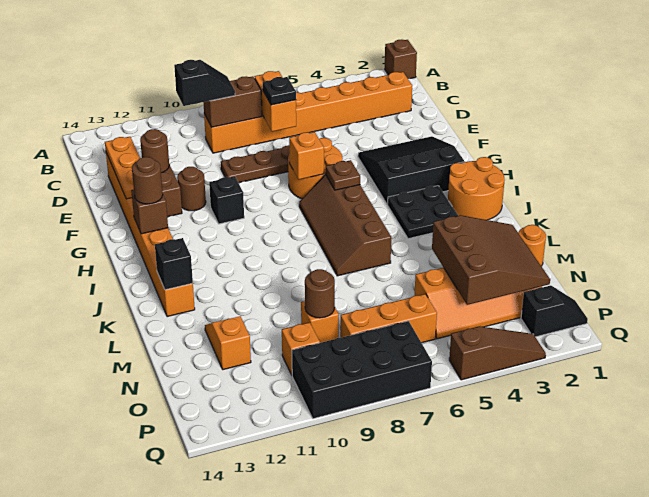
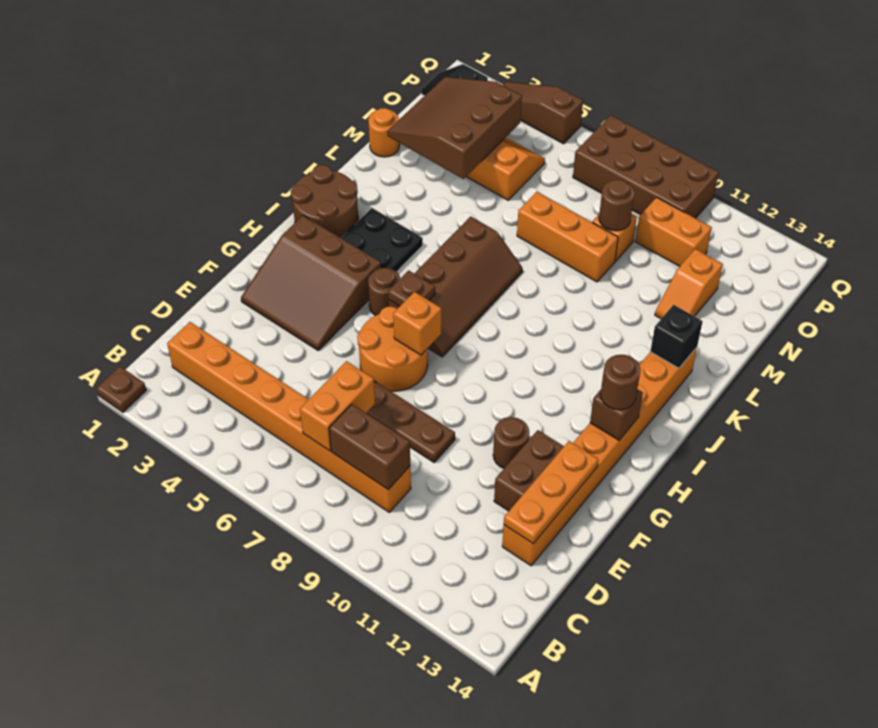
brown brick A1 level 1 -> brown plate A1 level 1
black slope C9:C10 level 3 top 10 -> none
black plate D7 level 3 -> none
brown round brick E12 level 2 -> brown round brick H5 level 1
black slope F2:H4 level 1 top H -> brown slope F2:H4 level 1 top H
black brick G10 level 1 -> none
orange round brick I1:J2 level 1 -> brown round brick I1:J2 level 1
orange brick O6:O8 level 1 -> orange brick M7:M9 level 1
orange brick O10 level 1 -> orange brick O10:O11 level 1
black brick P7:Q10 level 1 -> brown brick P7:Q10 level 1

